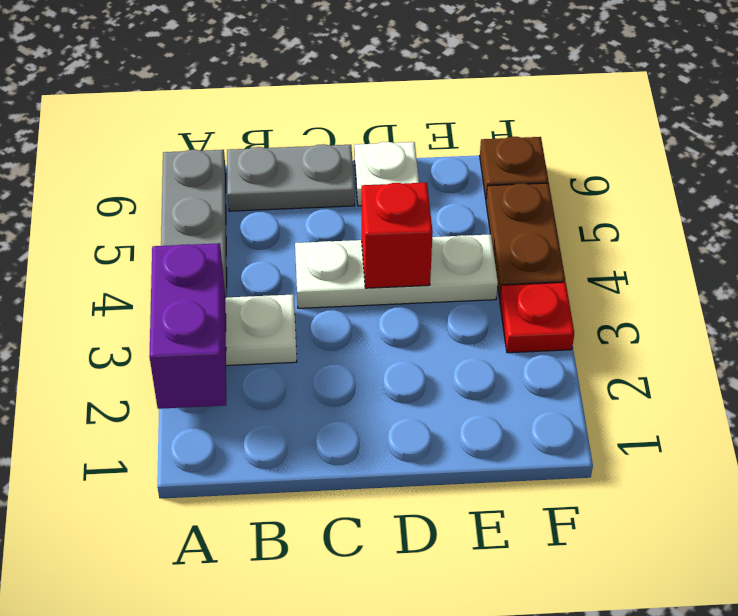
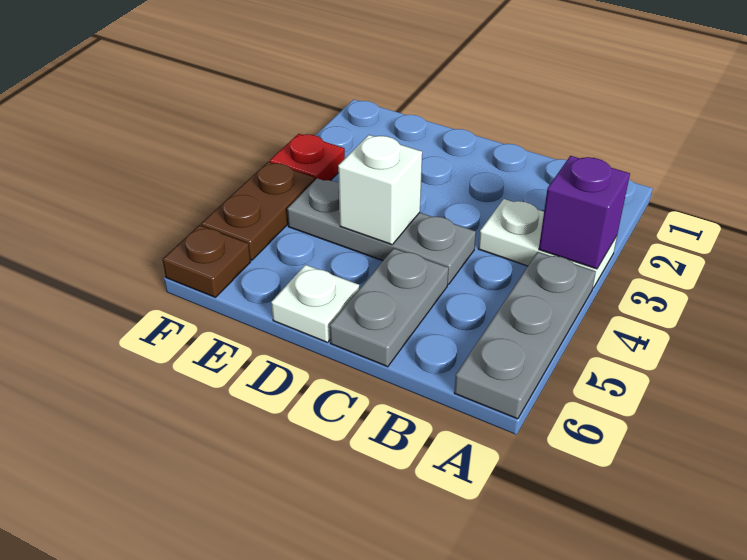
purple brick A2:A3 level 2 -> purple brick A3 level 2
grey plate B6:C6 level 1 -> grey plate C5:C6 level 1
white plate C4:E4 level 1 -> grey plate C4:E4 level 1
red brick D4 level 2 -> white brick D4 level 2

